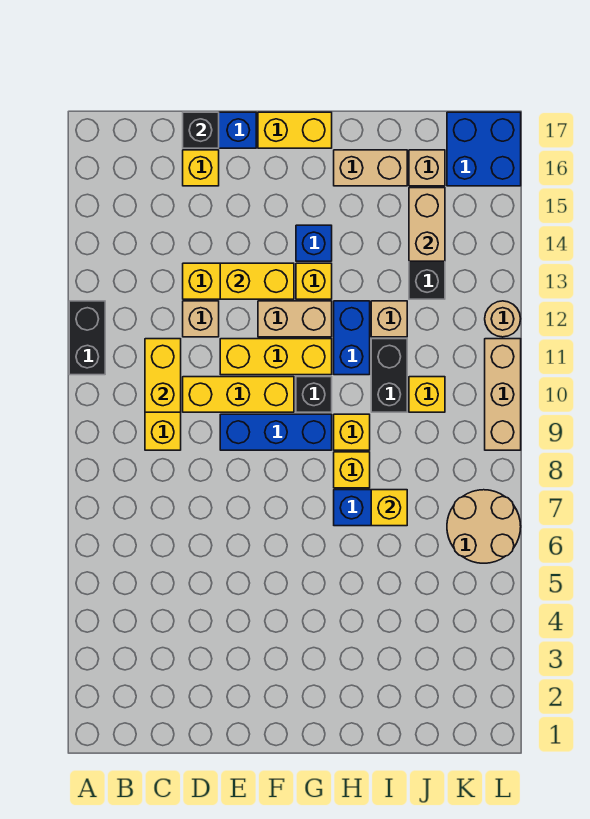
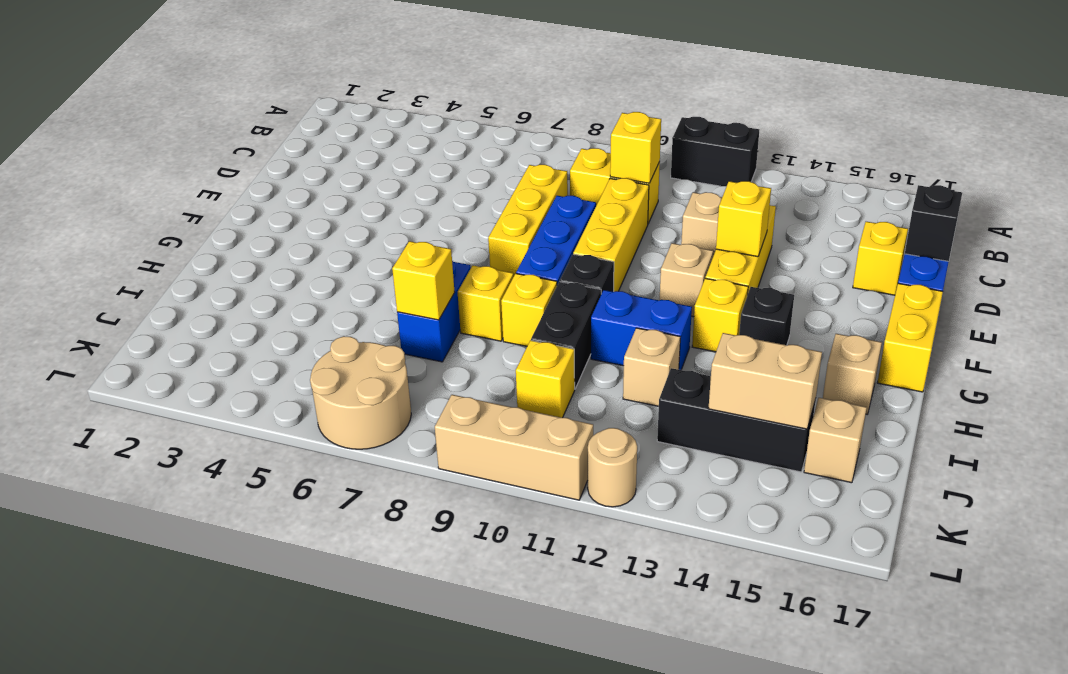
yellow brick C10:C11 level 2 -> yellow brick C10 level 2
yellow brick E11:G11 level 1 -> yellow brick D8:F8 level 1
yellow brick E13:F13 level 2 -> yellow brick E13 level 2
tan brick F12:G12 level 1 -> tan brick F12 level 1
blue brick G14 level 1 -> black brick G14 level 1
tan brick H16:I16 level 1 -> tan brick H16 level 1
black brick I10:I11 level 1 -> black brick H10:I10 level 1
blue brick K16:L17 level 1 -> none

